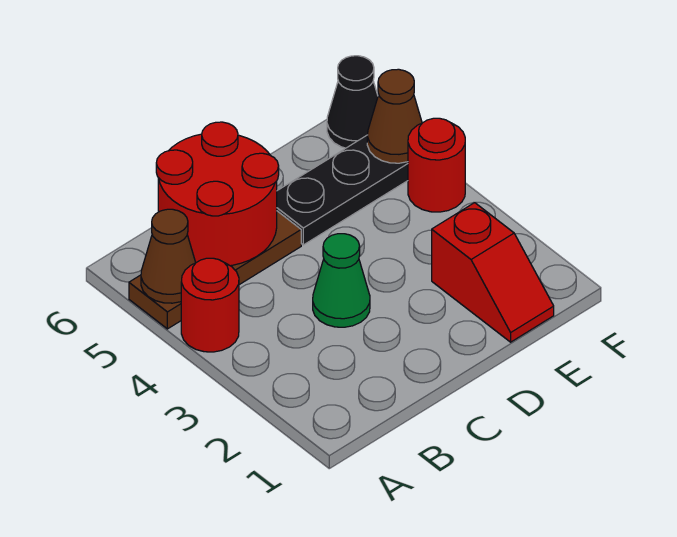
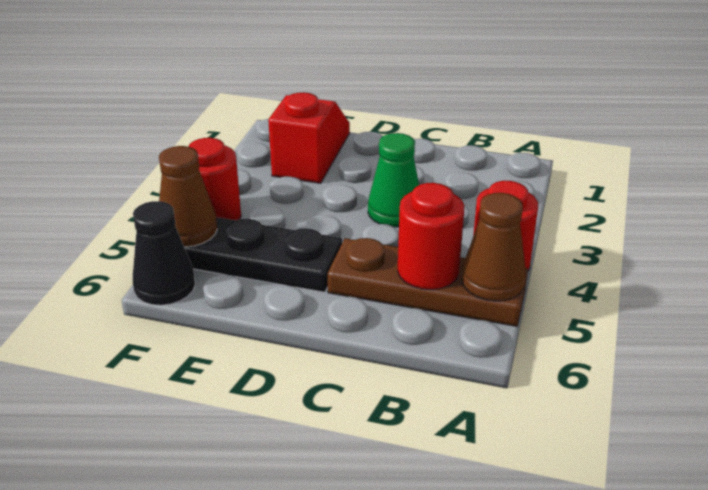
red round brick B5:C6 level 2 -> red round brick B5 level 2

